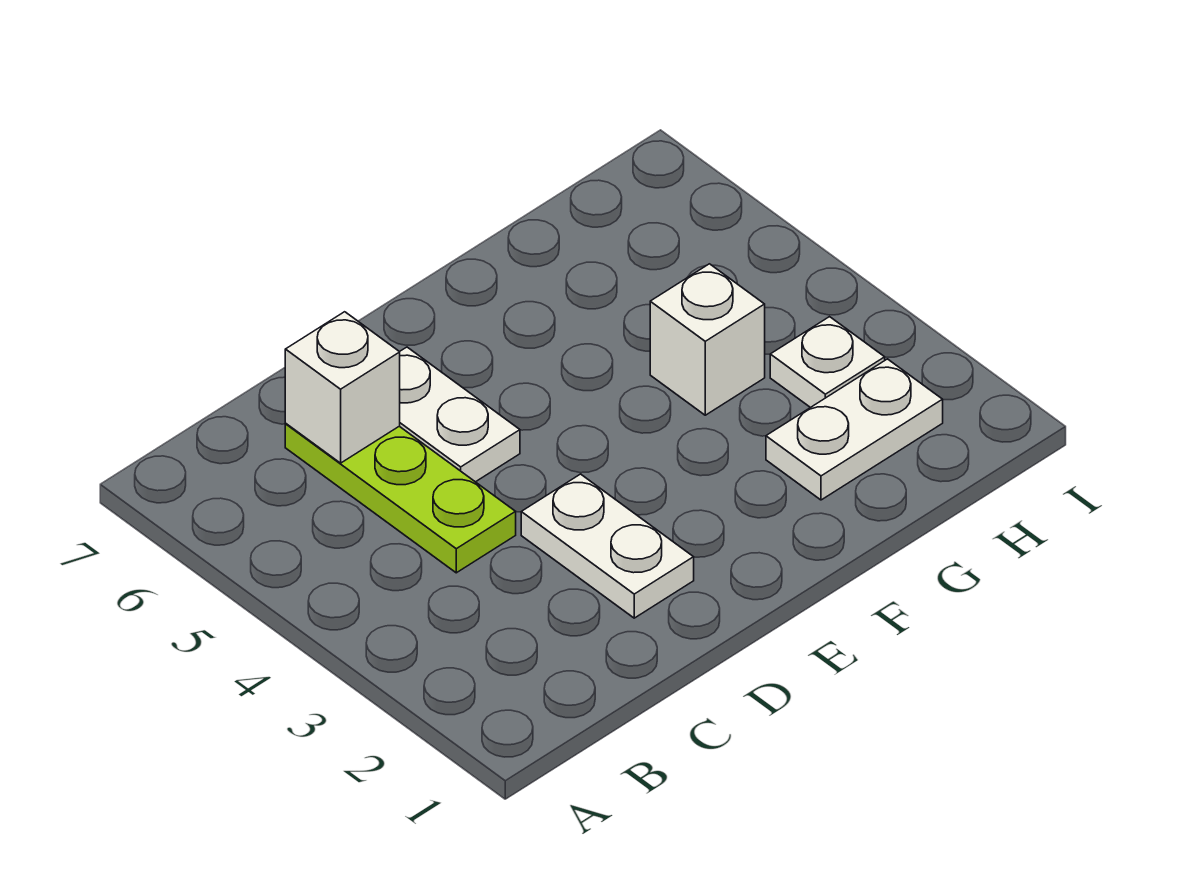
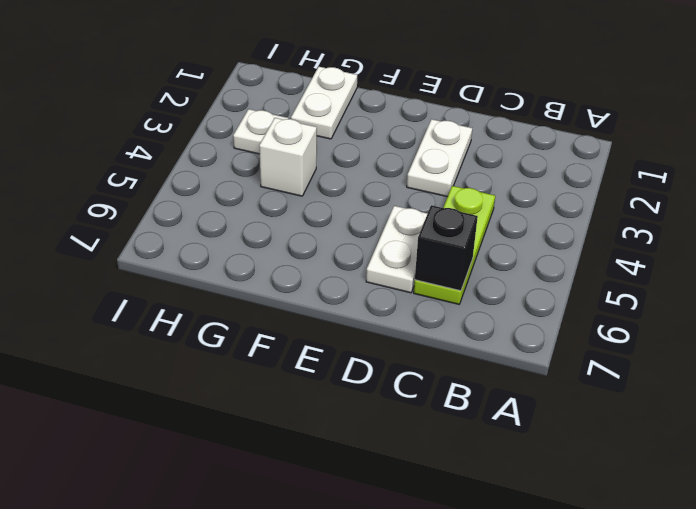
white brick C6 level 2 -> black brick C6 level 2
white plate G2:H2 level 1 -> white plate G1:G2 level 1

